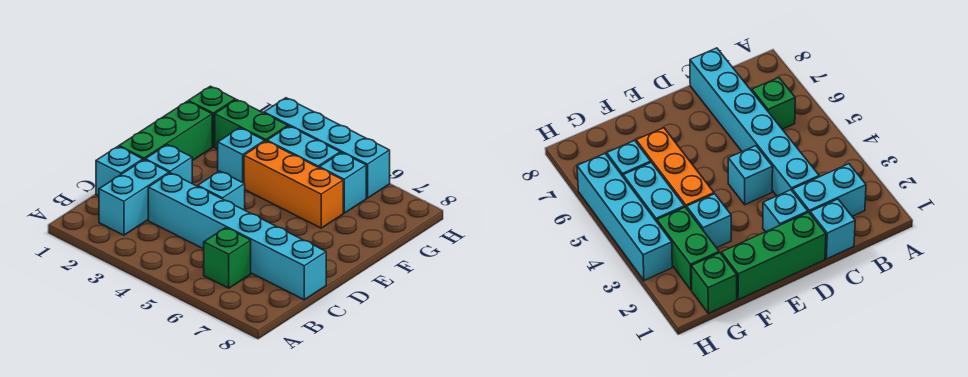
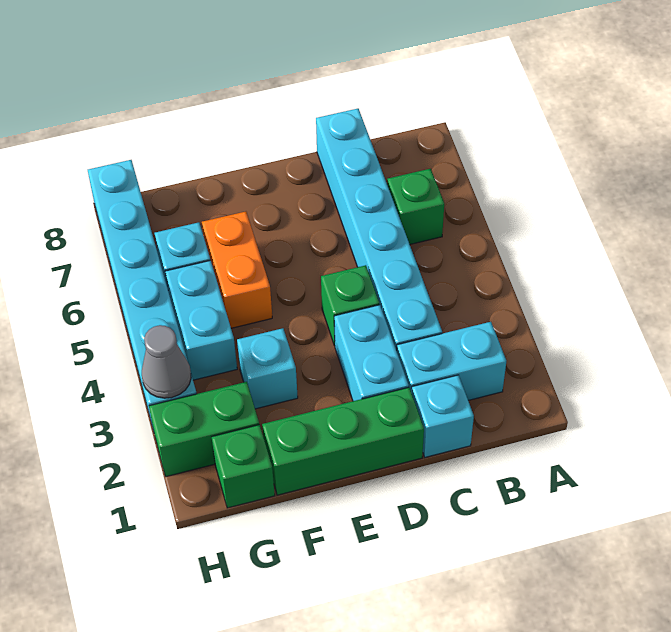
cyan brick D2 level 1 -> cyan brick D2:D3 level 1
cyan brick D4 level 1 -> green brick D4 level 1
orange brick F4:F6 level 1 -> orange brick F5:F6 level 1
green brick G2:G3 level 1 -> green brick G2:H2 level 1
cyan brick H3:H6 level 1 -> cyan brick H3:H8 level 1
none -> grey cone H3 level 2

